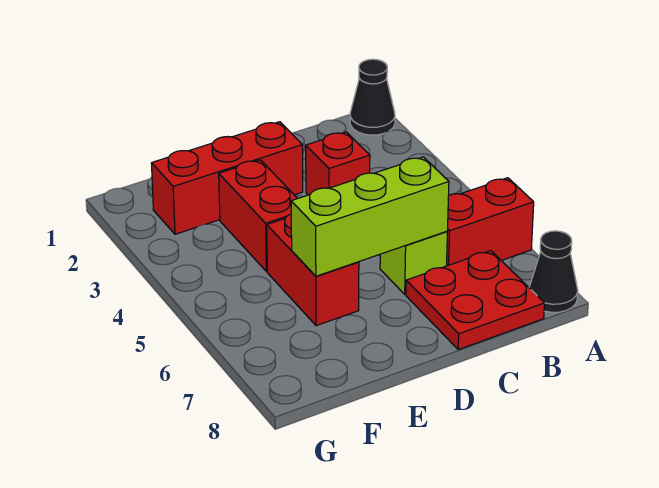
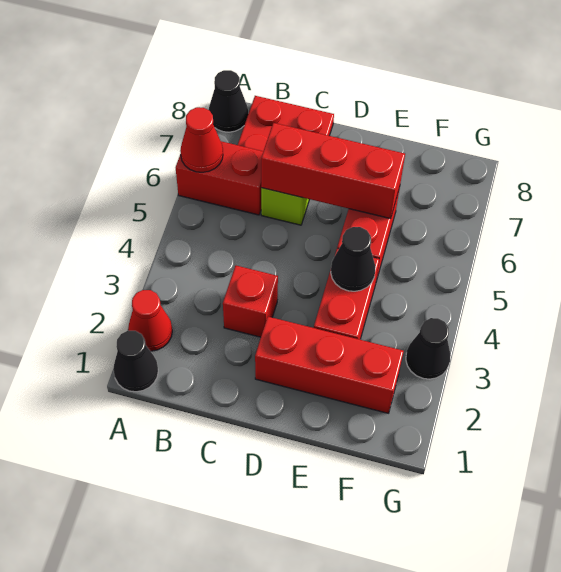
none -> red cone A2 level 1
none -> red cone A6 level 2
lime brick C6:E6 level 2 -> red brick C6:E6 level 2
none -> black cone E4 level 2
none -> black cone G3 level 1

